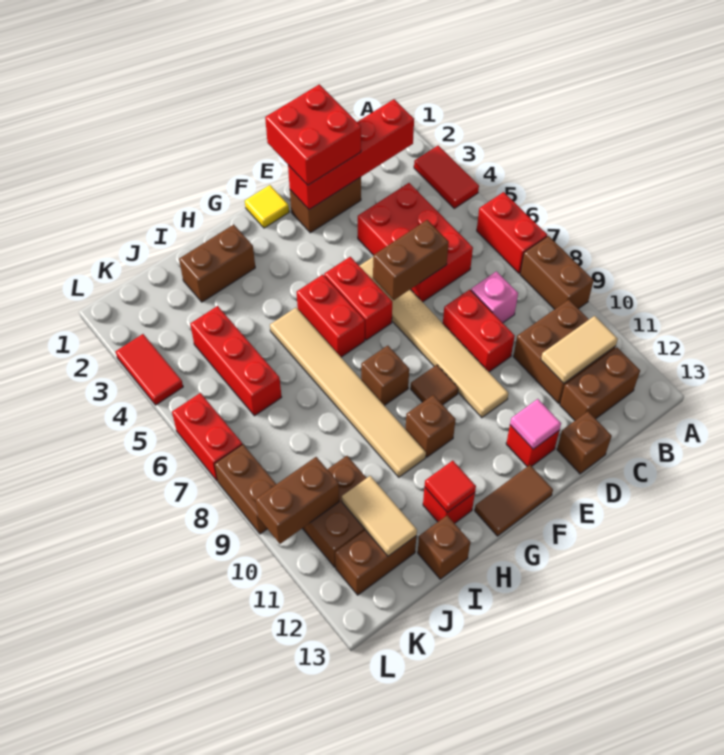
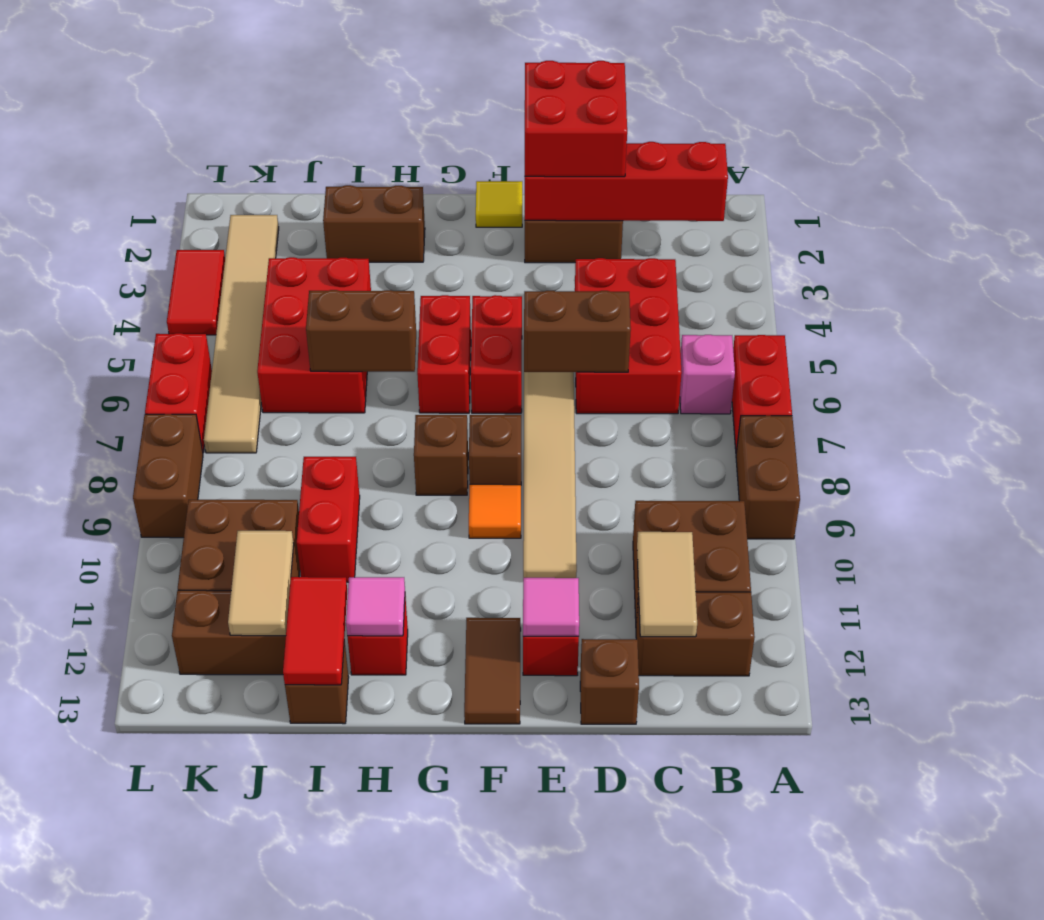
red tile A3:A4 level 1 -> red tile I12:I13 level 2
tan tile B11:C11 level 2 -> tan tile C11:C12 level 2
pink brick C8 level 1 -> pink brick B6 level 1
red brick D8:D9 level 1 -> red brick I9:I10 level 1
brown tile F9 level 1 -> orange tile F9 level 1
brown tile F13:G13 level 1 -> brown tile F12:F13 level 1
brown brick G10 level 1 -> brown brick F8 level 1
tan tile H5:H10 level 1 -> tan tile K2:K7 level 1
red tile H12 level 2 -> pink tile H12 level 2
red brick J4:J6 level 1 -> red brick I4:J6 level 1
brown brick K10:L10 level 2 -> brown brick H6:I6 level 2

